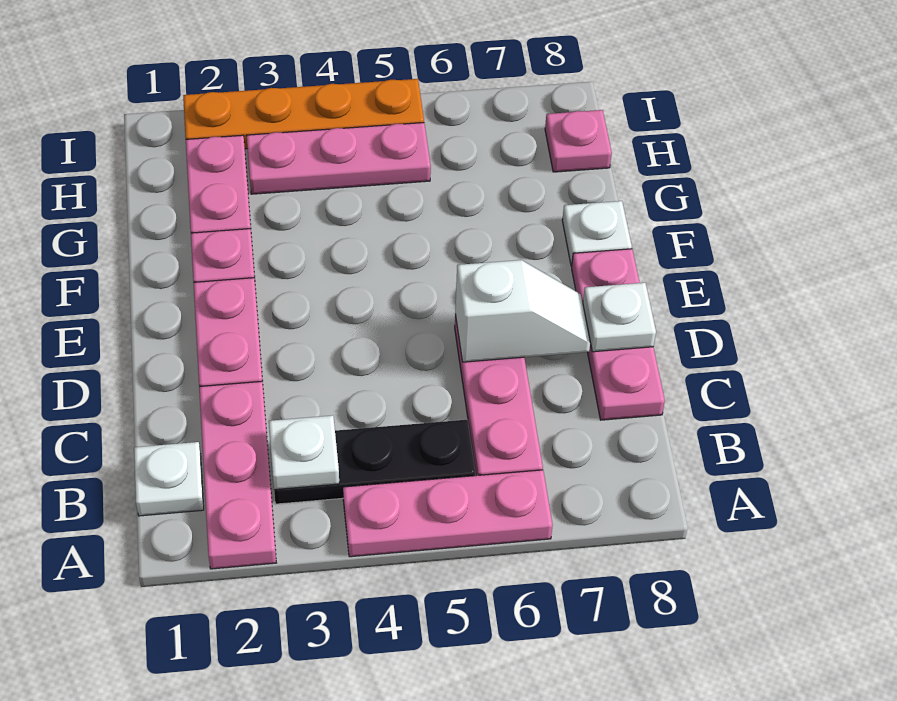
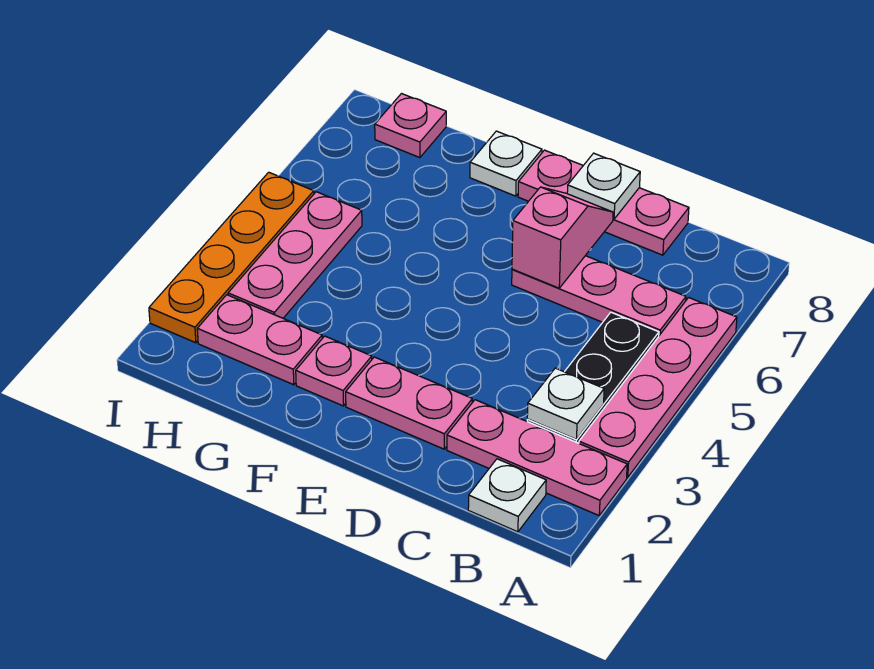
pink plate A4:A6 level 1 -> pink plate A3:A6 level 1
white slope D6:D7 level 2 top 6 -> pink slope D6:D7 level 2 top 6

